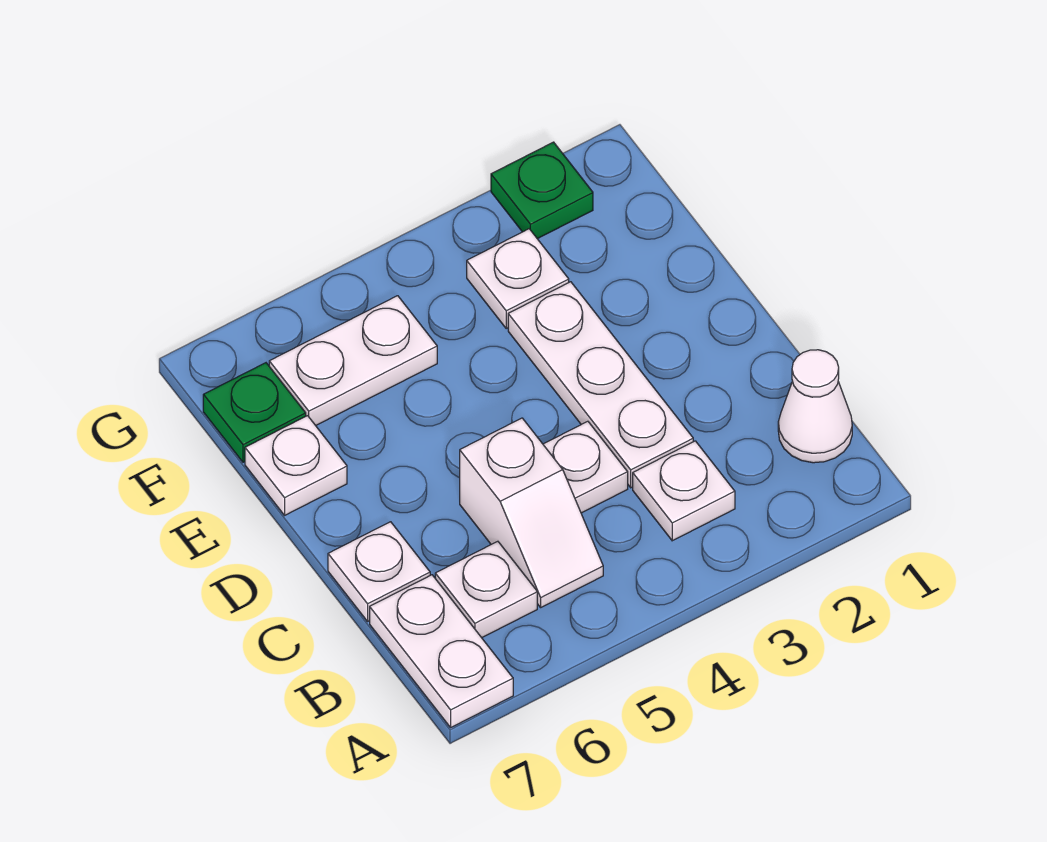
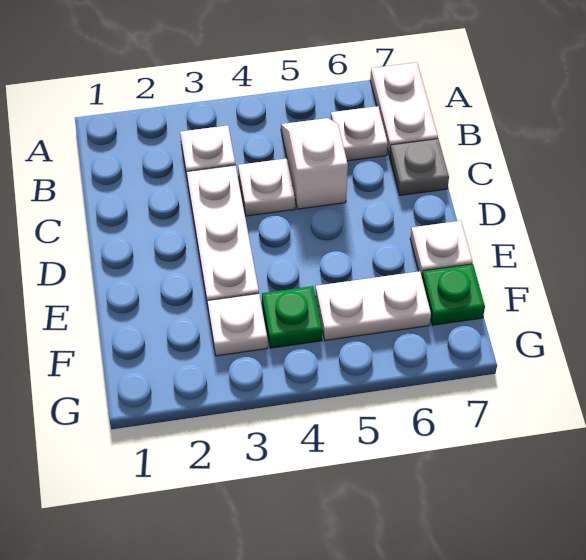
white cone B1 level 1 -> none
white plate C7 level 1 -> grey plate C7 level 1
green plate G2 level 1 -> green plate F4 level 1

